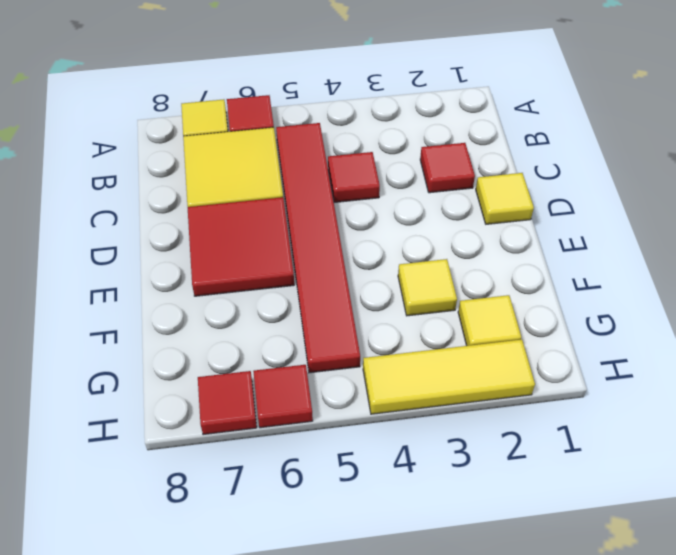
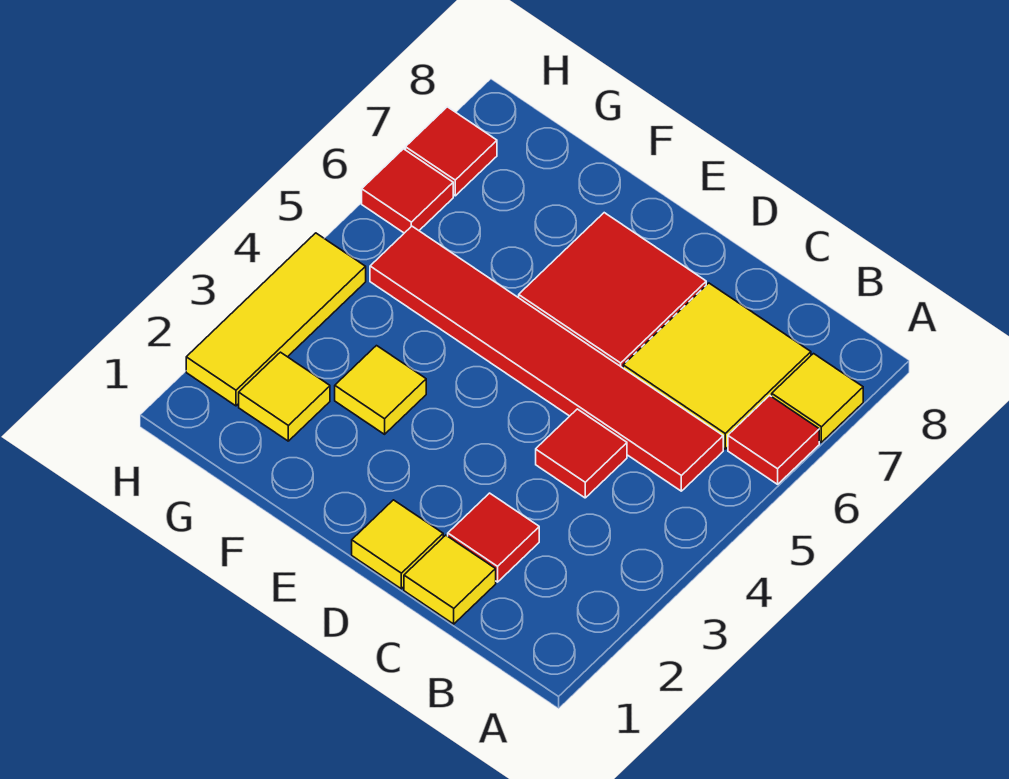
none -> yellow tile C1 level 1

